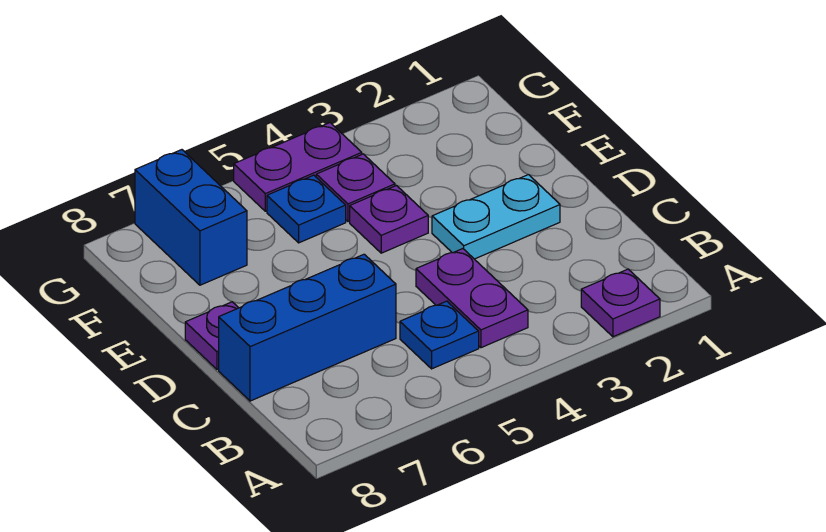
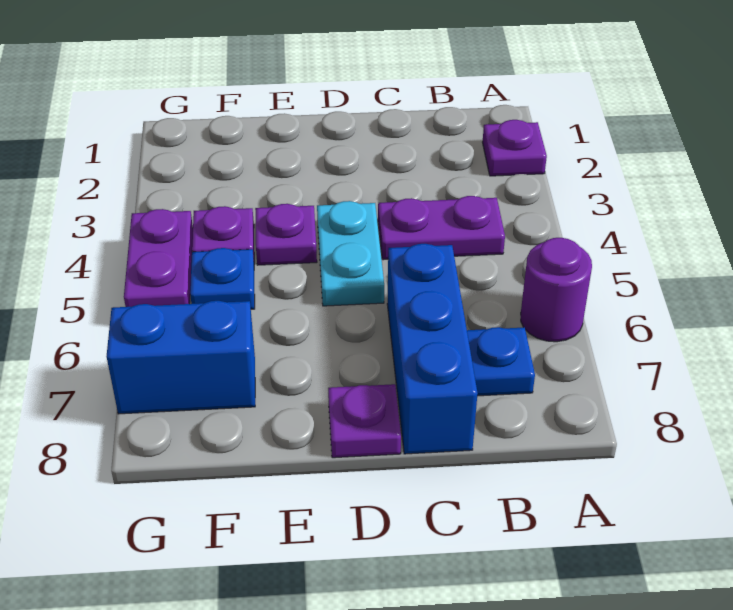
none -> purple round brick A6 level 1
blue plate B5 level 1 -> blue plate B7 level 1
cyan plate D2:D3 level 1 -> cyan plate D4:D5 level 1

